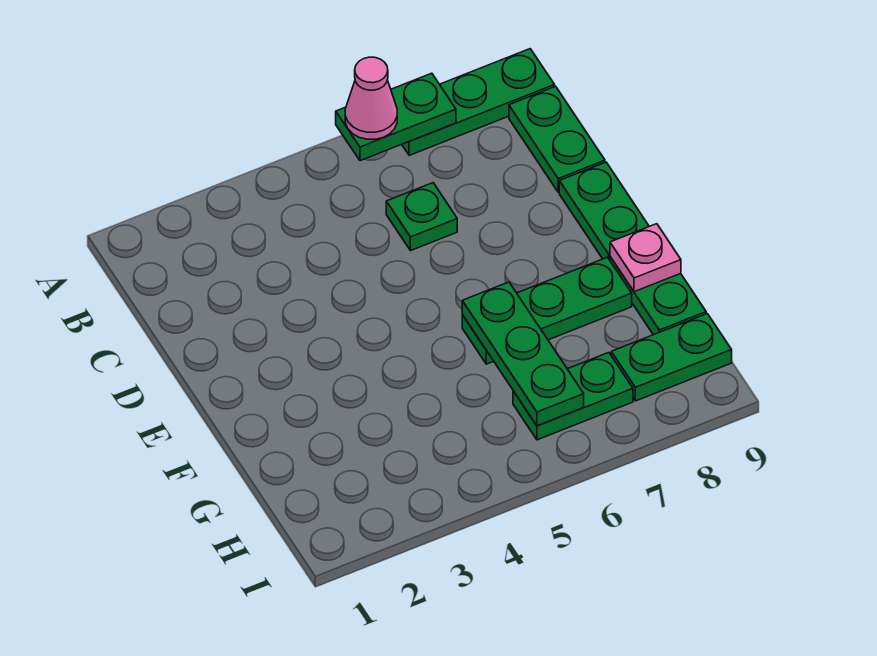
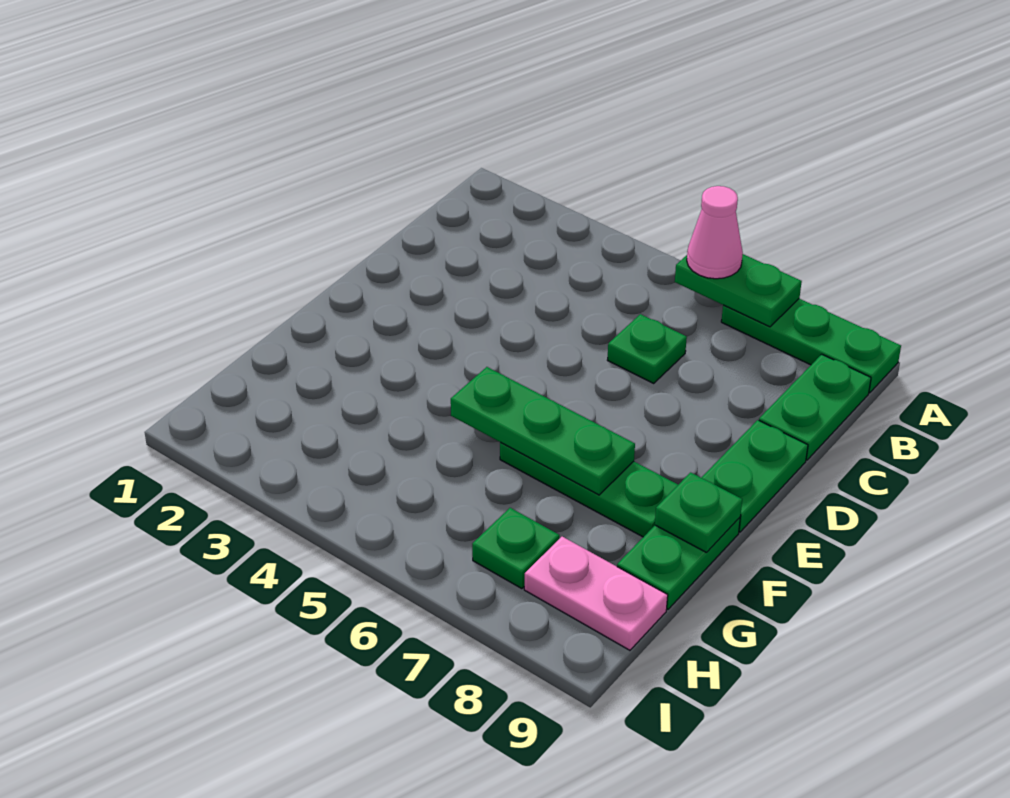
green plate F6:H6 level 2 -> green plate F5:F7 level 2
pink plate F9 level 2 -> green plate F9 level 2
green plate H6:H7 level 1 -> green plate H7 level 1
green plate H8:H9 level 1 -> pink plate H8:H9 level 1

